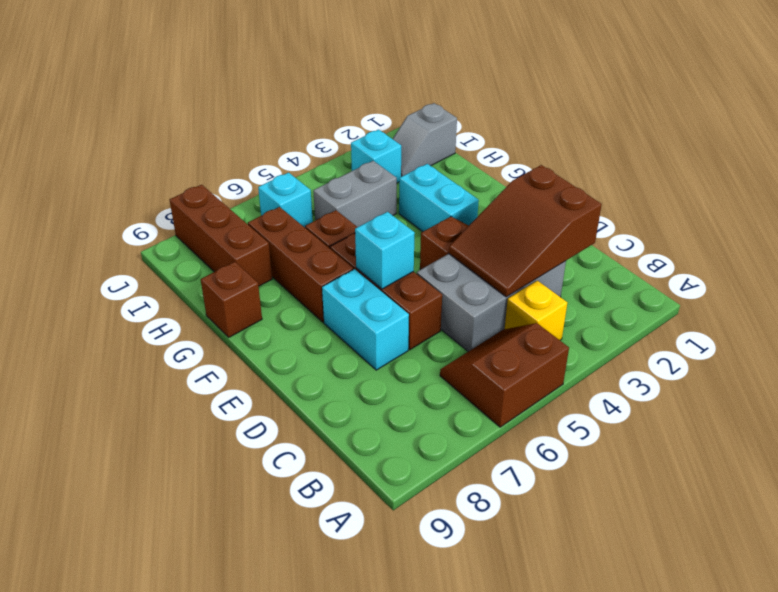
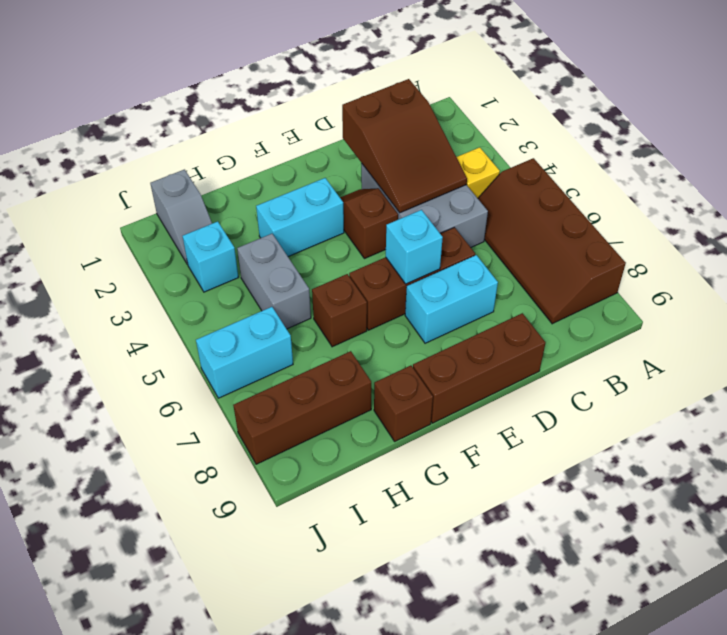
brown slope A5:B6 level 1 top A -> brown slope A5:B8 level 1 top A
brown brick F7:H7 level 1 -> brown brick D9:F9 level 1
cyan brick I6 level 1 -> cyan brick I6:J6 level 1

